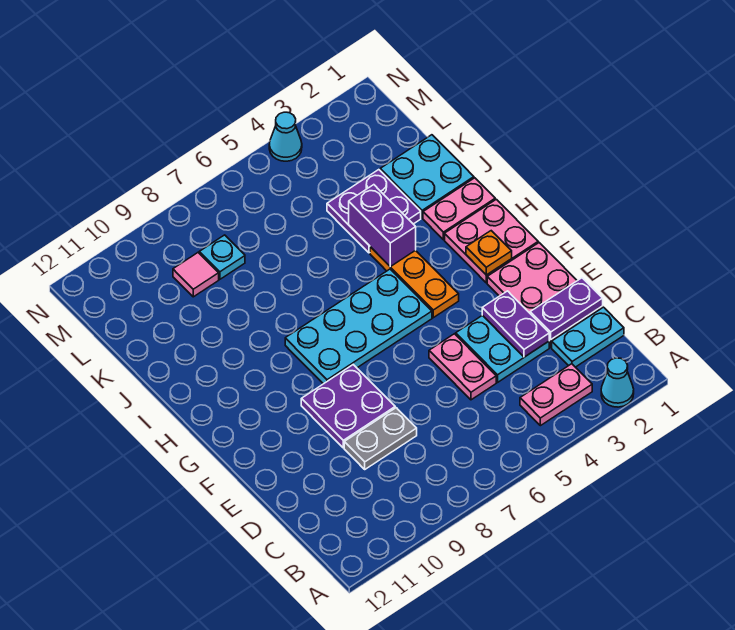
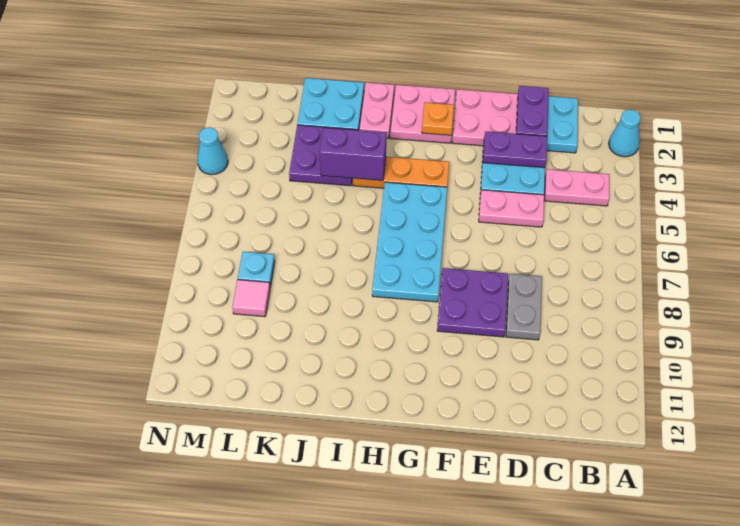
pink plate B3:B4 level 1 -> pink plate B4:C4 level 1

